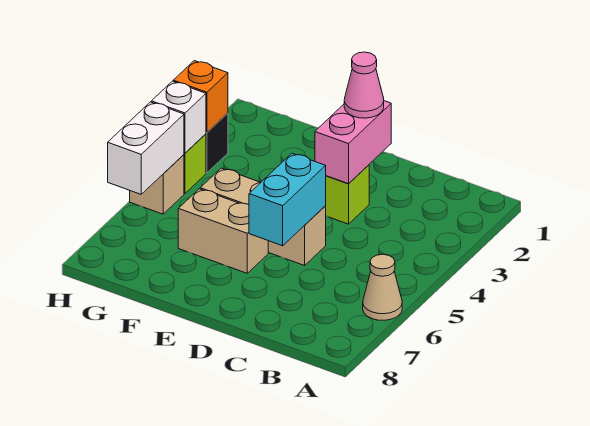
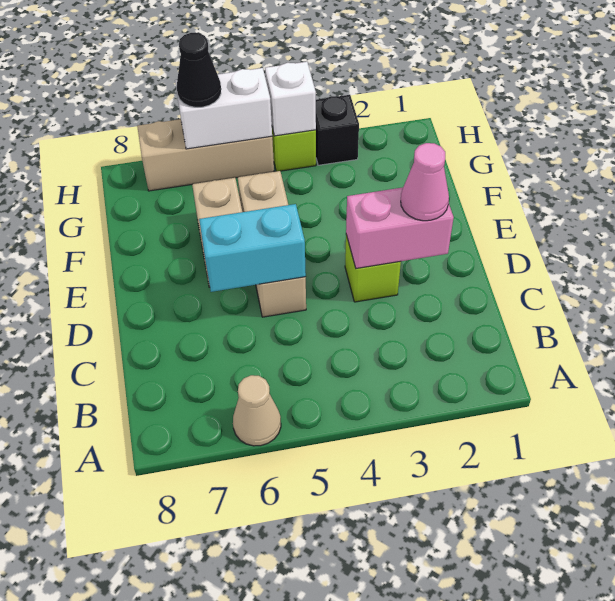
orange brick H3 level 2 -> none
tan brick H5 level 1 -> tan brick H5:H7 level 1
none -> black cone H6 level 3

